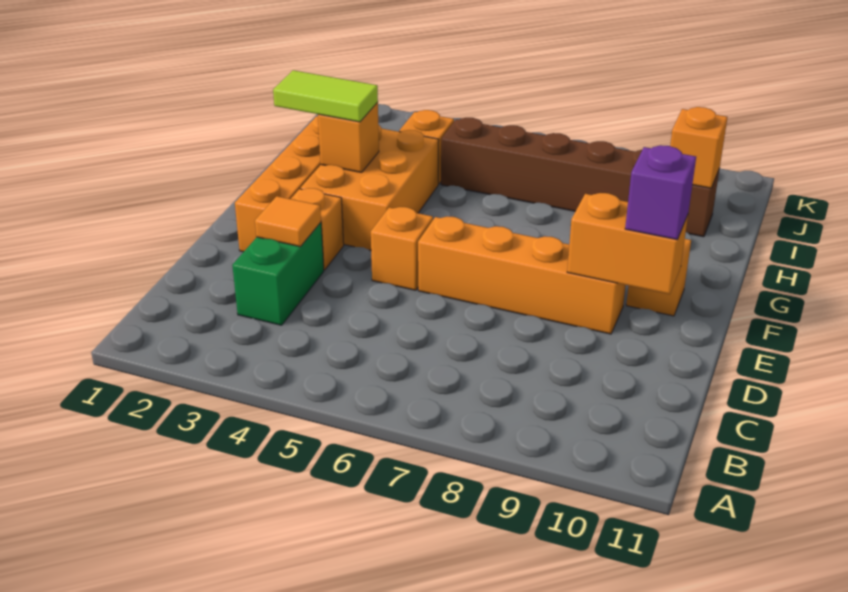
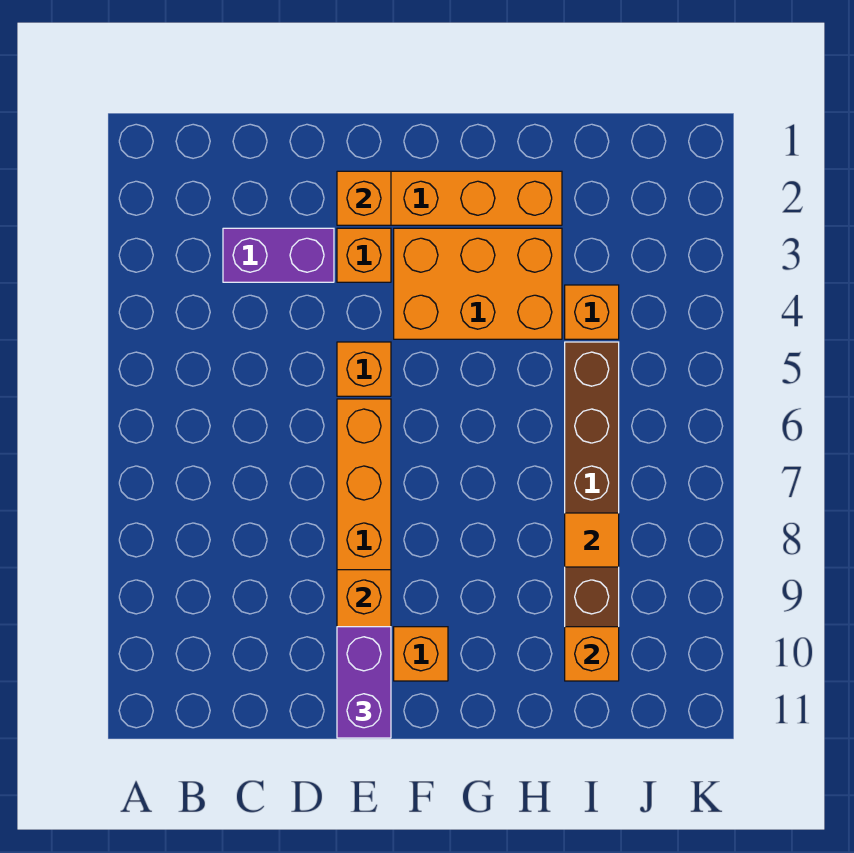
green brick C3:D3 level 1 -> purple brick C3:D3 level 1
orange tile D3 level 2 -> orange tile I8 level 2
purple brick E10 level 3 -> purple brick E10:E11 level 3
lime tile G2:G3 level 3 -> none
orange brick G3 level 2 -> orange brick E2 level 2

